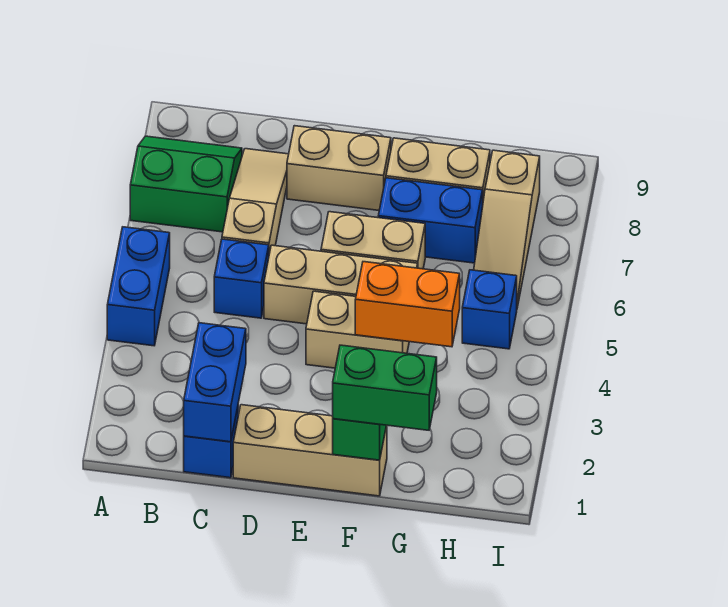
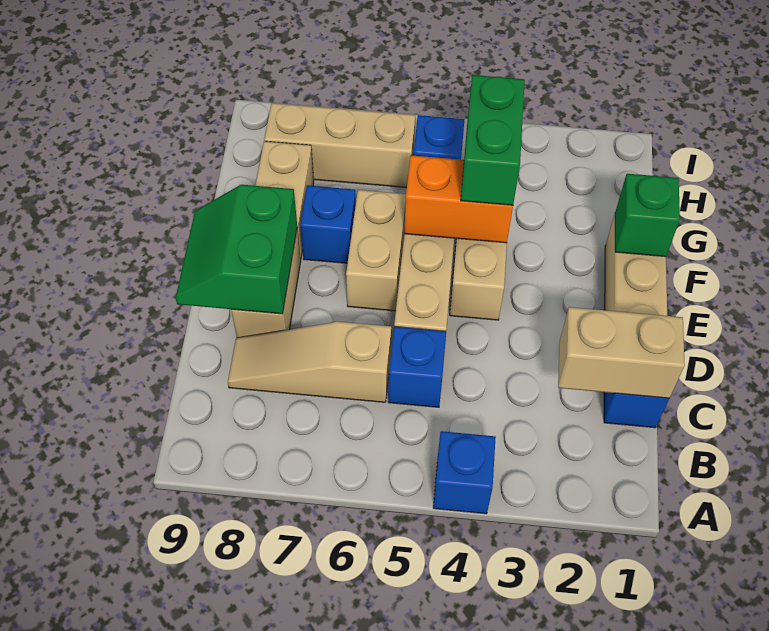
blue brick A4:A5 level 1 -> blue brick A4 level 1
green slope A7:B8 level 1 top 7 -> green slope D8:E9 level 2 top 8
blue brick C1:C2 level 2 -> tan brick C1:C2 level 2
green brick F1:G1 level 3 -> green brick F4:G4 level 3
orange brick F4:G4 level 2 -> orange brick F4:F5 level 2
blue brick F7:G7 level 1 -> blue brick F7 level 1
tan slope H6:H8 level 1 top 8 -> tan brick H6:H8 level 1

